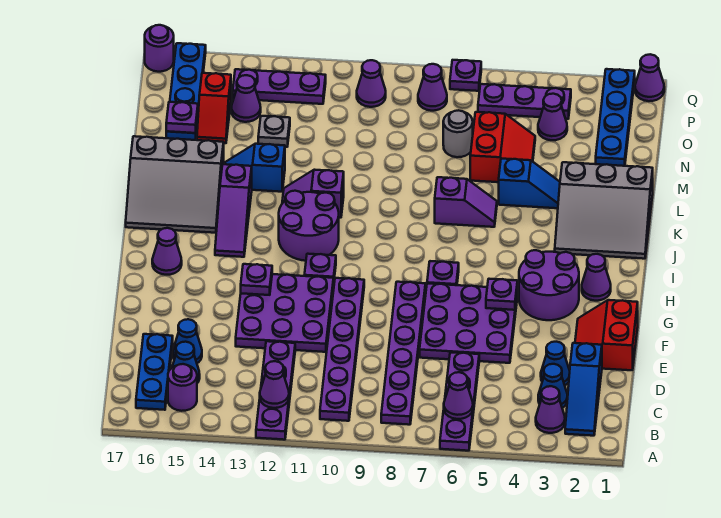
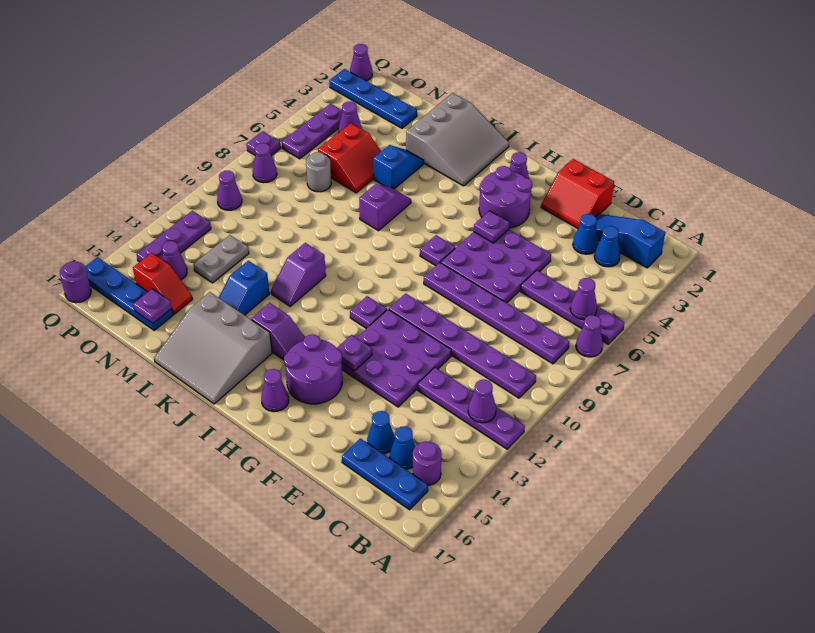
blue slope B2:D2 level 1 top D -> blue slope B2:D2 level 1 top B
purple cone B3 level 1 -> purple cone A7 level 1
purple round brick I11:J12 level 1 -> purple round brick G14:H15 level 1
purple slope I14:K14 level 1 top K -> purple slope I14:J14 level 1 top J
grey slope J15:L17 level 1 top L -> grey slope J15:L17 level 1 top 15
red slope M5:N6 level 1 top 6 -> red slope M5:N6 level 1 top N
grey plate N13 level 1 -> grey plate N12:N13 level 1

